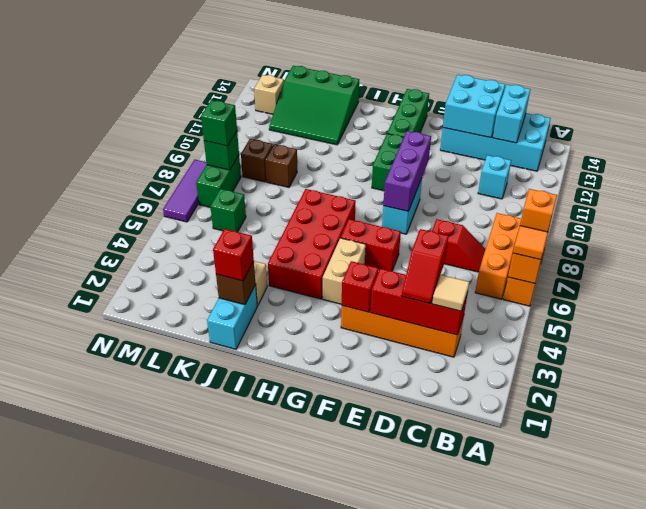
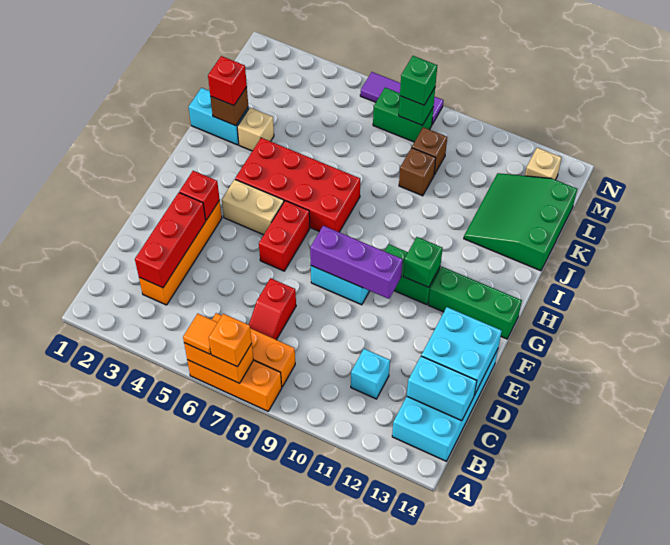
tan tile C3 level 3 -> none
red slope D3:D4 level 3 top 4 -> none
green brick L6 level 1 -> green brick G11 level 2

